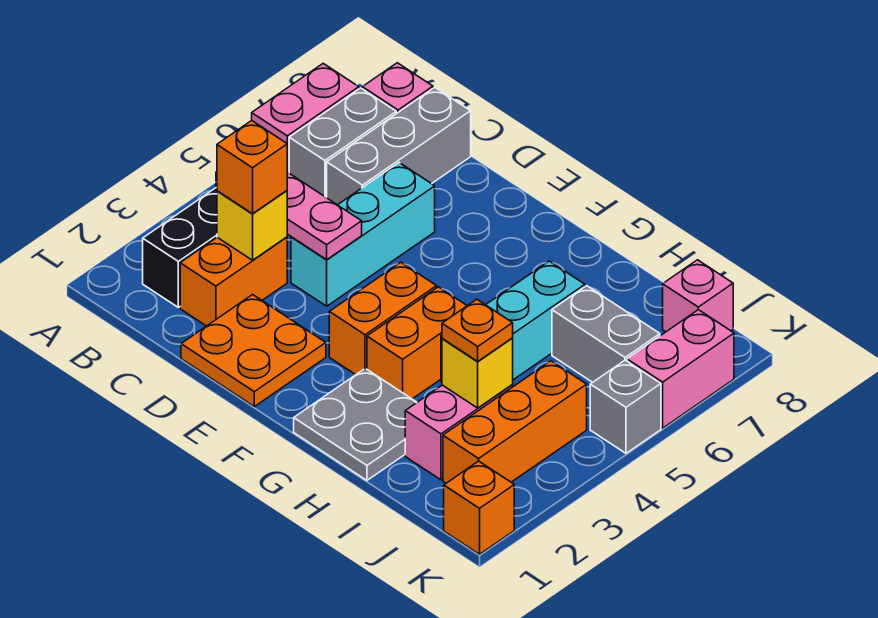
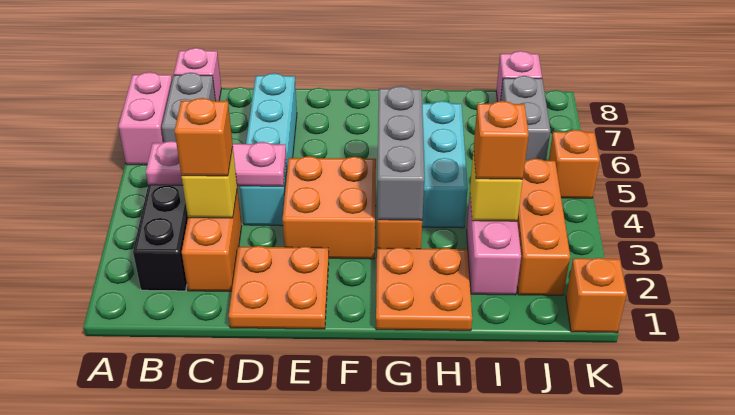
grey brick C6:C8 level 1 -> grey brick G3:G5 level 2
cyan brick D4:D6 level 1 -> cyan brick D4:D7 level 1
orange brick F3:F4 level 1 -> orange brick E3:F4 level 1
grey plate G1:H2 level 1 -> orange plate G1:H2 level 1
orange plate I3 level 3 -> orange brick I3 level 3
grey brick I6:J6 level 1 -> grey brick J6:J7 level 1
grey brick K5 level 1 -> orange brick K5 level 1
pink brick K6:K7 level 1 -> none

